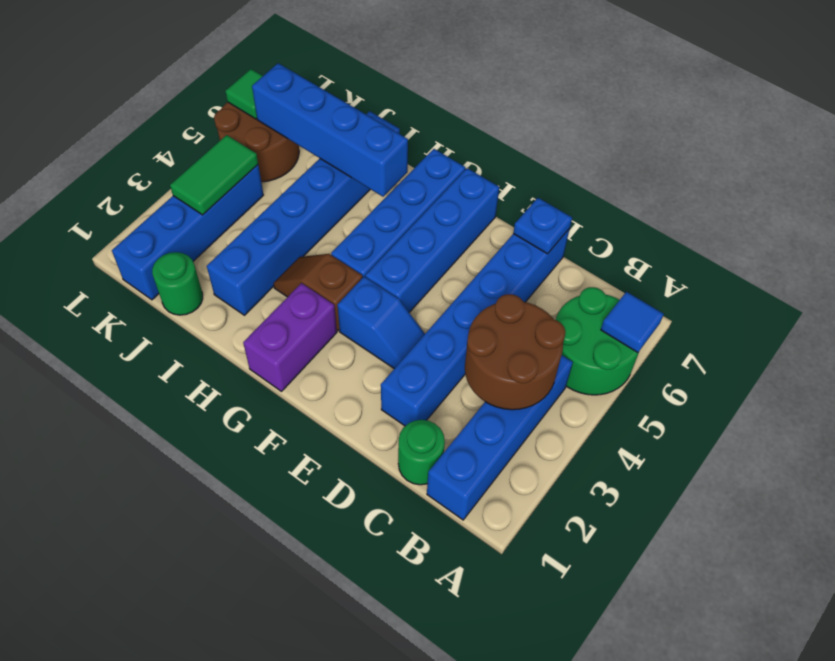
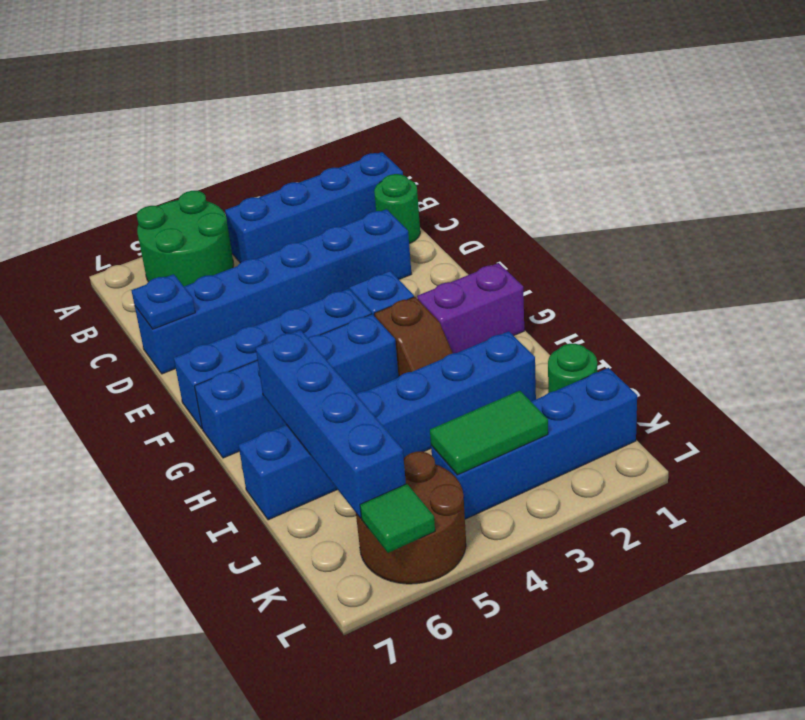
blue tile A6 level 2 -> none
brown round brick B3:C4 level 2 -> none

